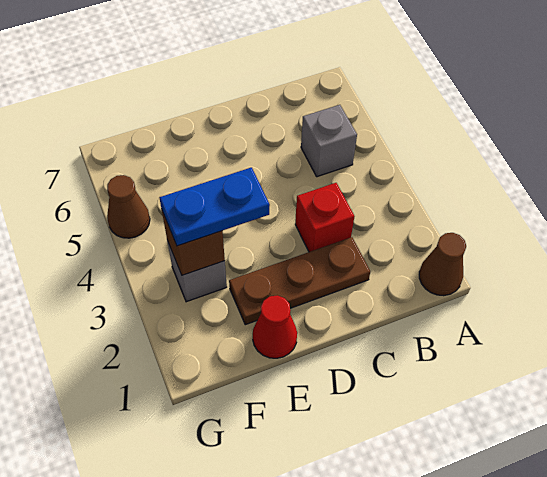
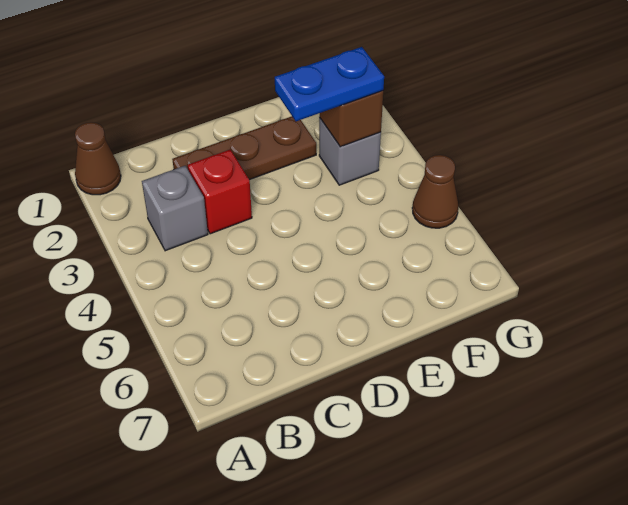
grey brick B5 level 1 -> grey brick B3 level 1
red cone E1 level 1 -> none

